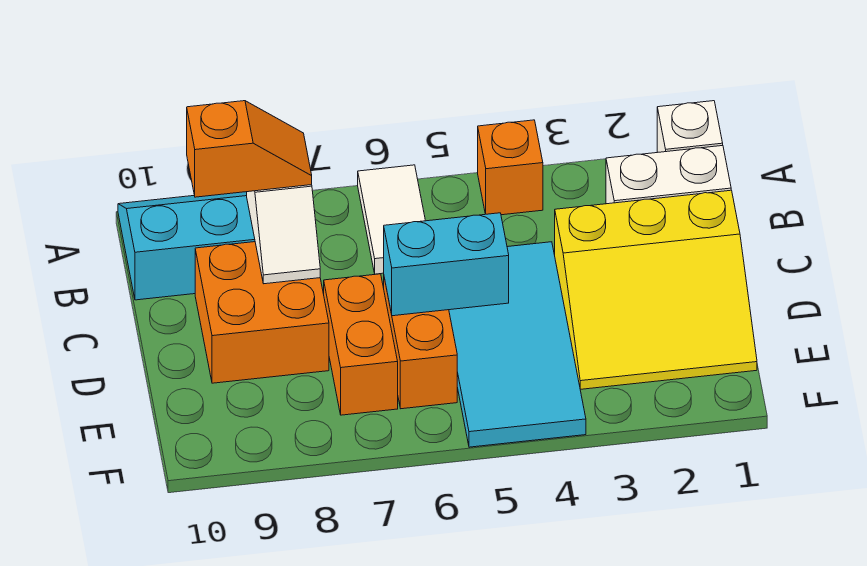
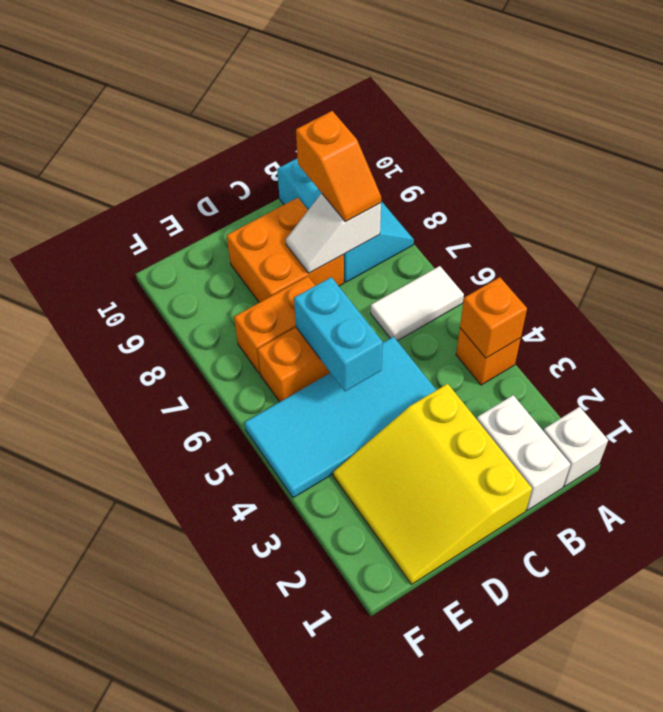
none -> orange brick A4 level 2

